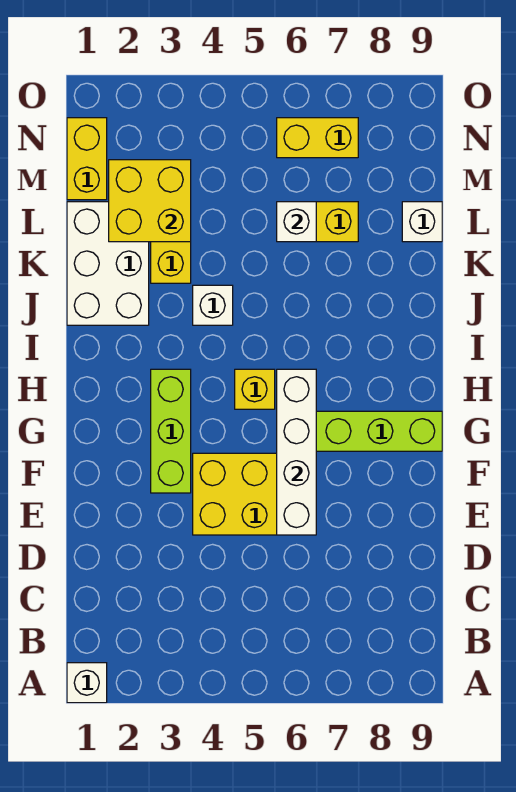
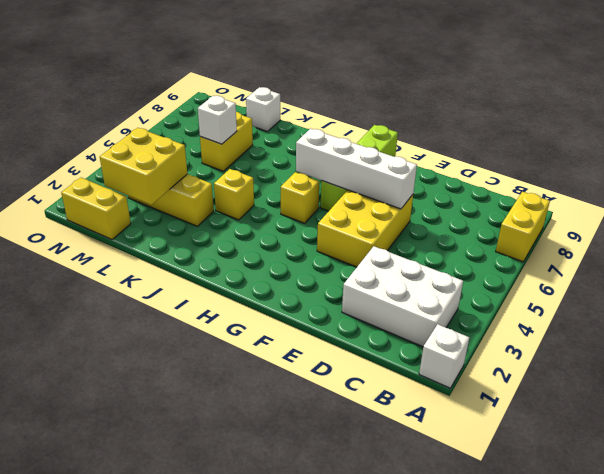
lime brick F3:H3 level 1 -> none
white brick J1:L2 level 1 -> white brick B2:D3 level 1
white brick J4 level 1 -> yellow brick J4 level 1
yellow brick N6:N7 level 1 -> yellow brick A7:A8 level 1

